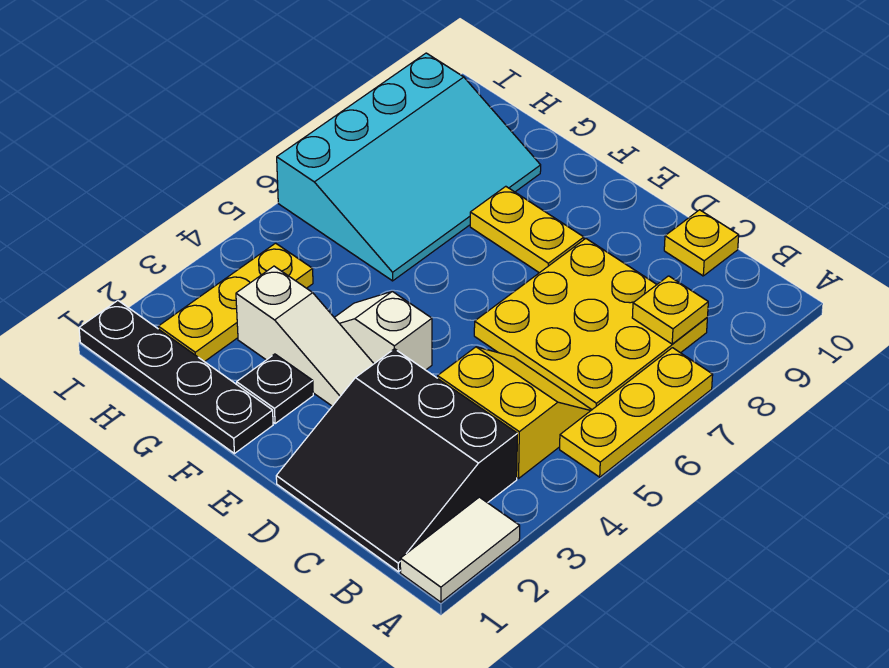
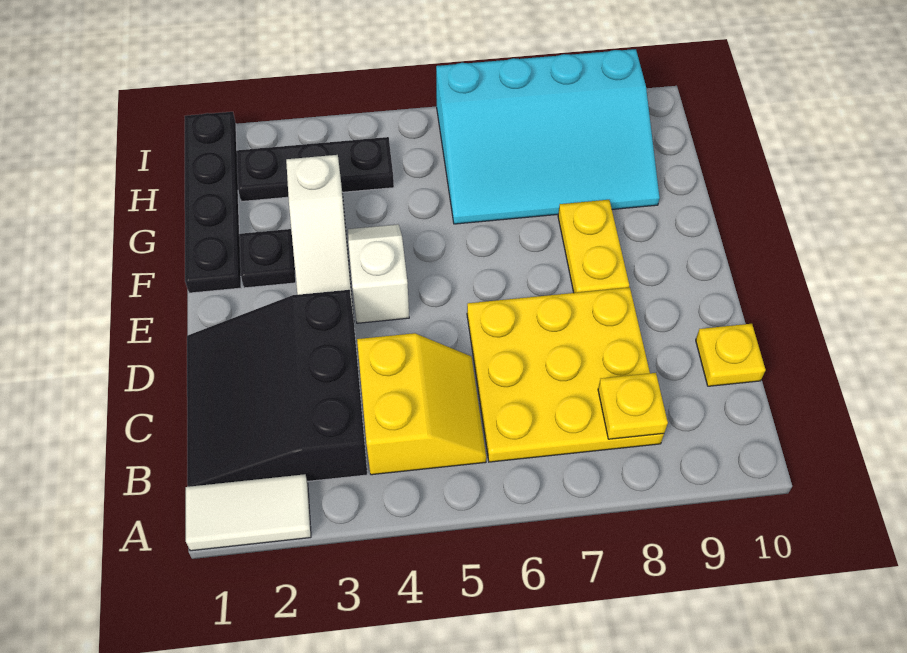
yellow plate A5:A7 level 1 -> none
yellow plate H2:H4 level 1 -> black plate H2:H4 level 1

